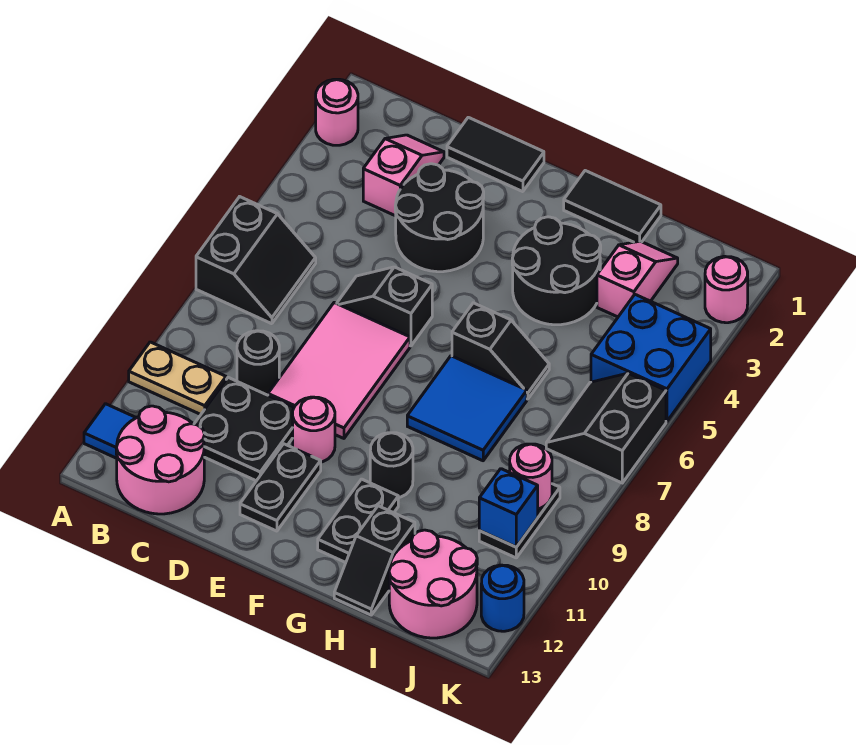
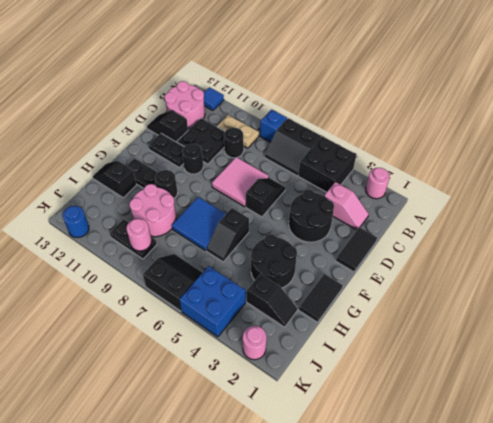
none -> black brick A4:B5 level 1
tan plate A10:B10 level 1 -> tan plate B9:B10 level 1
pink tile D7:E9 level 1 -> pink tile D7:E8 level 1
none -> black slope D12:D13 level 1 top 12
pink round brick E10 level 1 -> black round brick E10 level 1
pink slope I2:I3 level 1 top 3 -> black slope I2:I3 level 1 top 3
pink round brick I12:J13 level 1 -> pink round brick H9:I10 level 1
blue brick J10 level 2 -> blue brick A8 level 1

